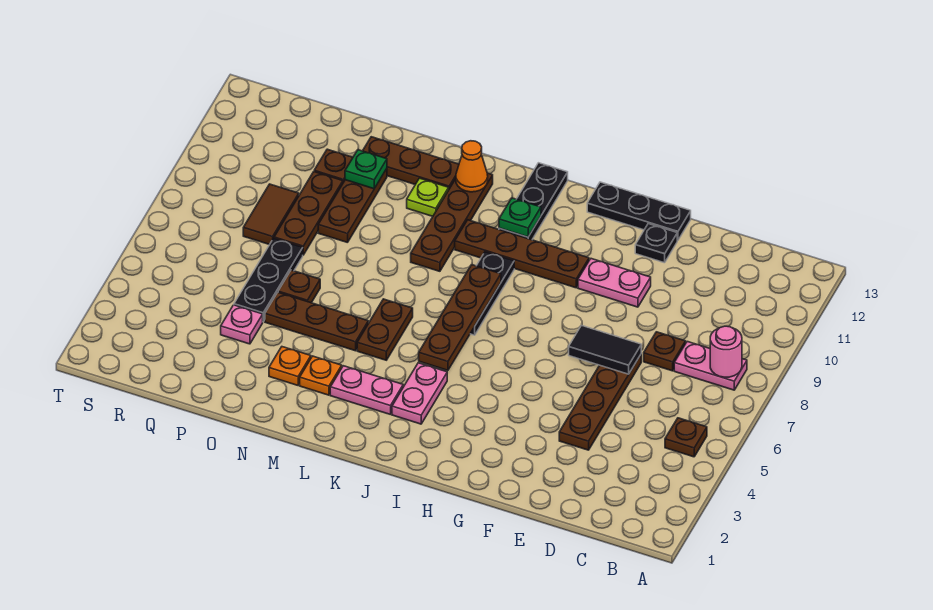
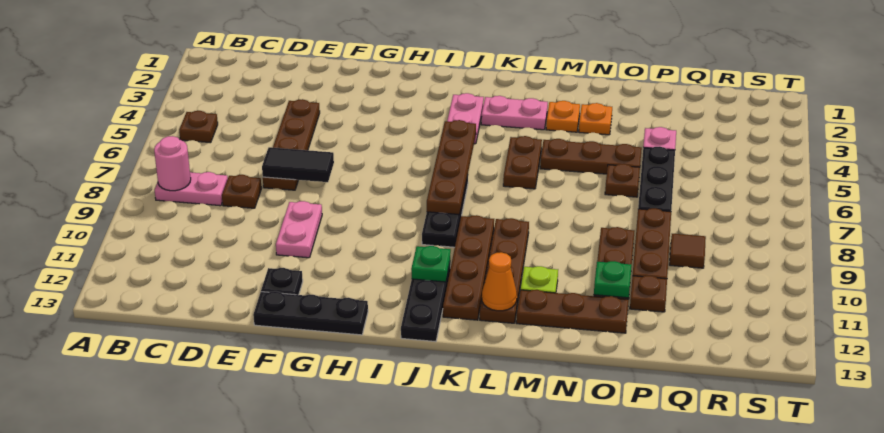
pink plate F10:G10 level 1 -> pink plate F9:F10 level 1
brown plate H10:K10 level 1 -> brown plate K9:K12 level 1
brown tile Q8:Q9 level 1 -> brown tile Q9 level 1

